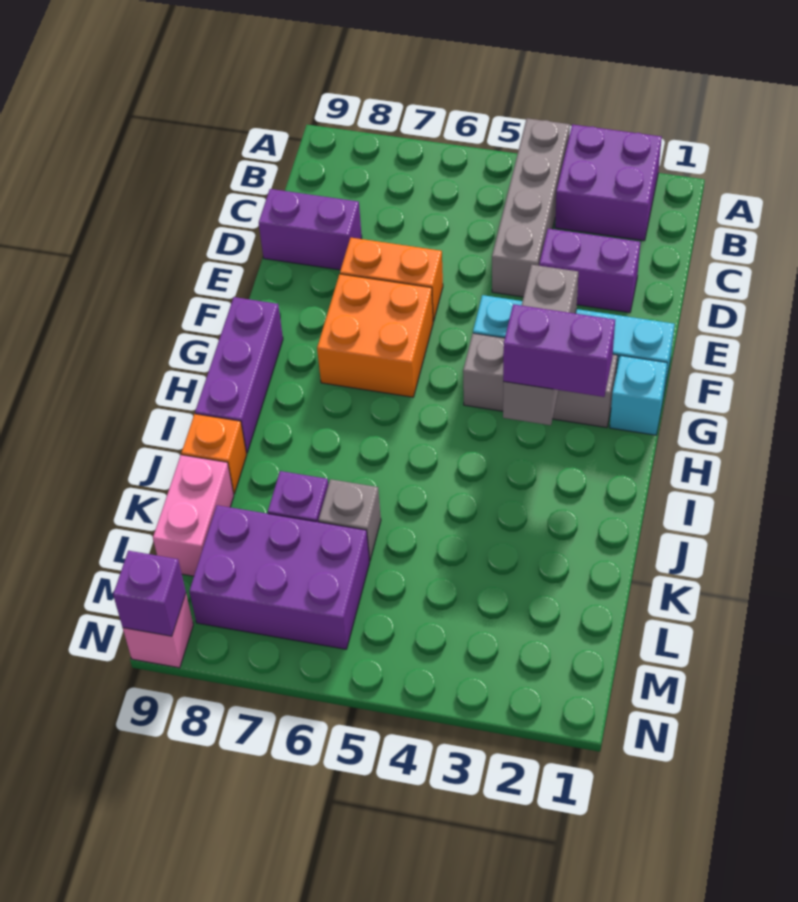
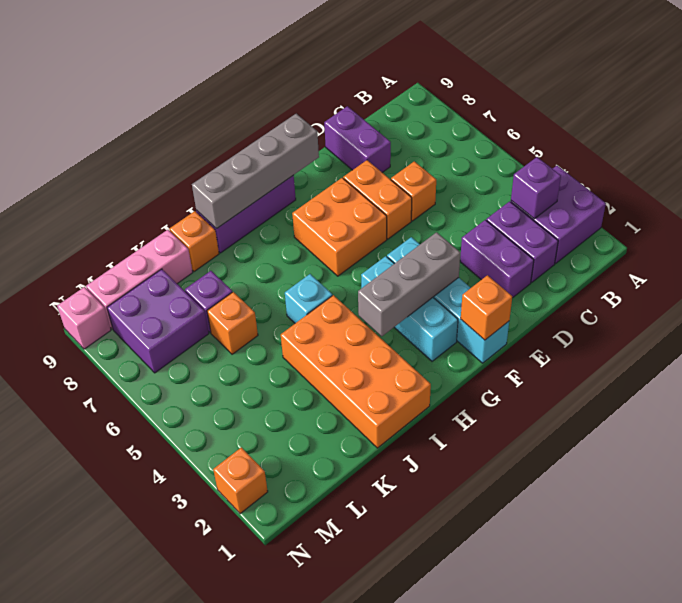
grey brick A4:D4 level 1 -> grey brick F9:I9 level 2
none -> orange brick D6 level 1
none -> orange brick F1 level 2
cyan brick G1 level 1 -> cyan brick I5 level 1
grey brick G2:G4 level 1 -> cyan brick G2:G4 level 1
purple brick H2:H3 level 3 -> purple brick C2:C3 level 1
none -> orange brick I1:J4 level 1
grey brick K6 level 1 -> orange brick K6 level 1
pink brick K9:L9 level 1 -> pink brick K9:M9 level 1
purple brick L6:M8 level 1 -> purple brick L7:M8 level 1
none -> orange brick N2 level 1
purple brick N9 level 2 -> purple brick B3 level 2

